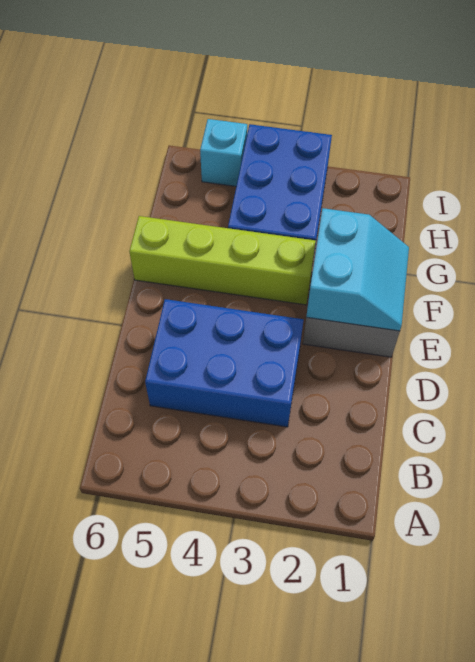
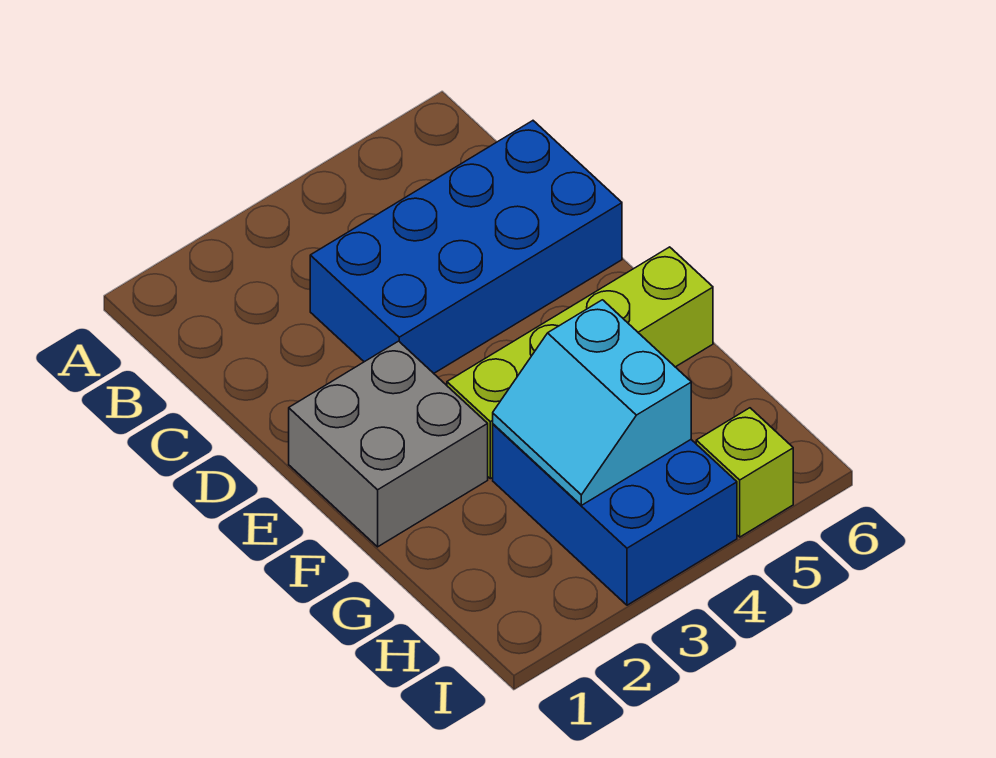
blue brick C3:D5 level 1 -> blue brick C3:D6 level 1
cyan slope E1:F2 level 2 top 2 -> cyan slope G3:H4 level 2 top 4
cyan brick I5 level 1 -> lime brick I5 level 1

